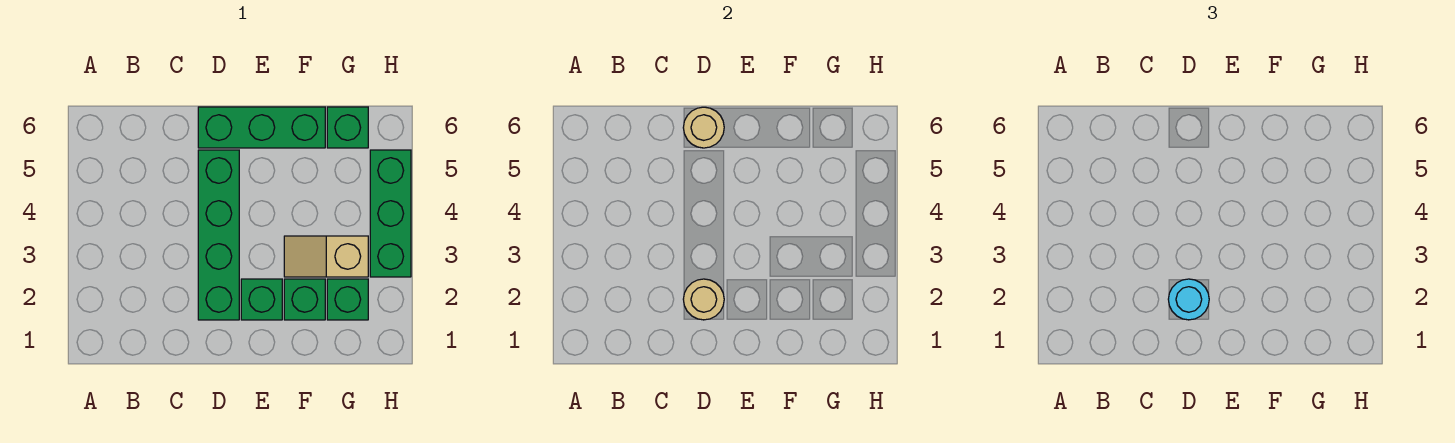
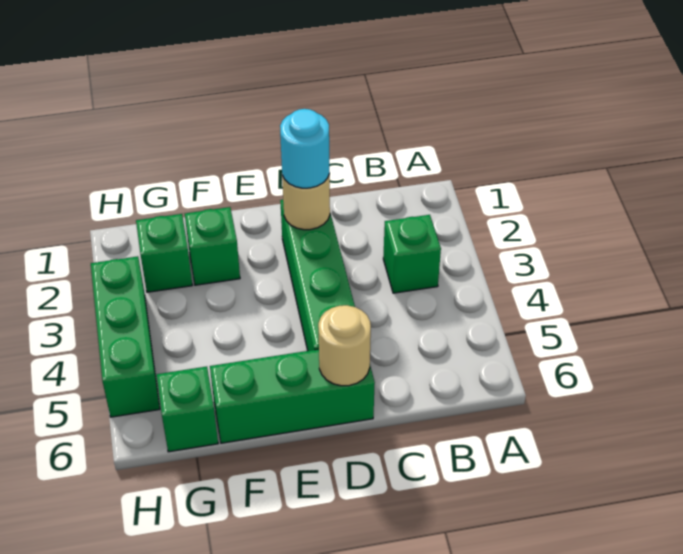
green brick E2 level 1 -> green brick B3 level 1
tan slope F3:G3 level 1 top G -> none

